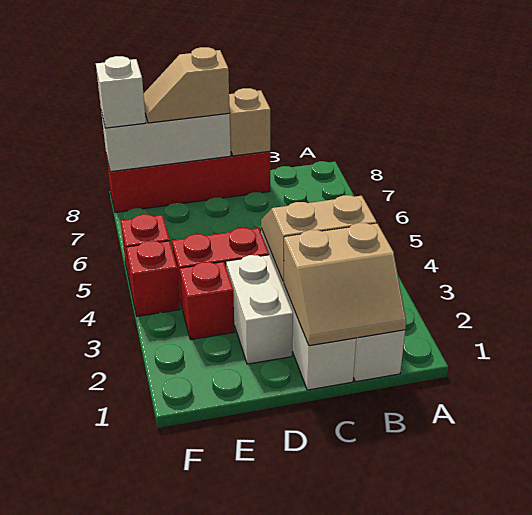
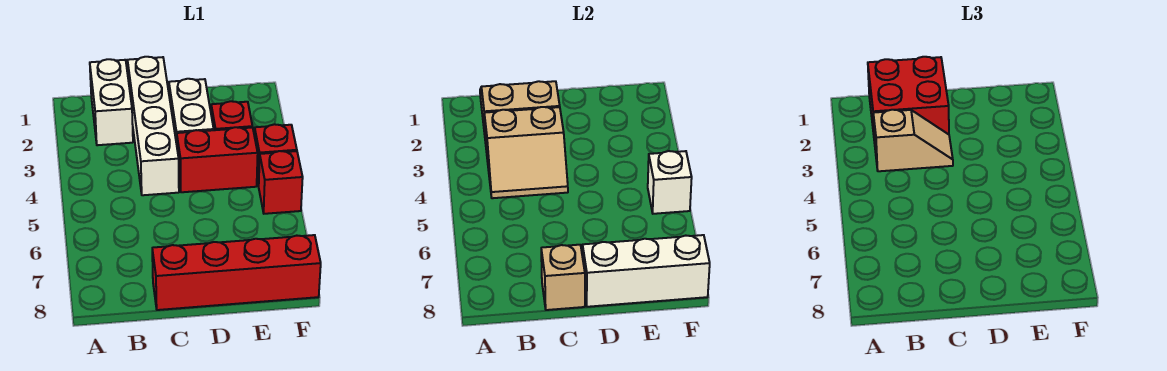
none -> red brick B1:C2 level 3
tan slope D8:E8 level 3 top D -> tan slope B3:C3 level 3 top B
white brick F8 level 3 -> white brick F5 level 2

